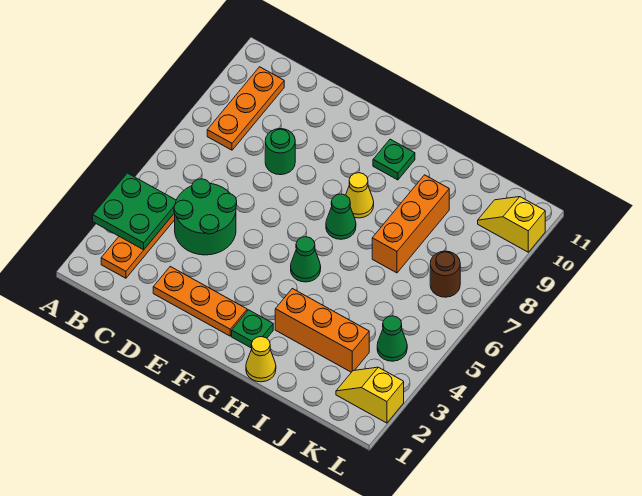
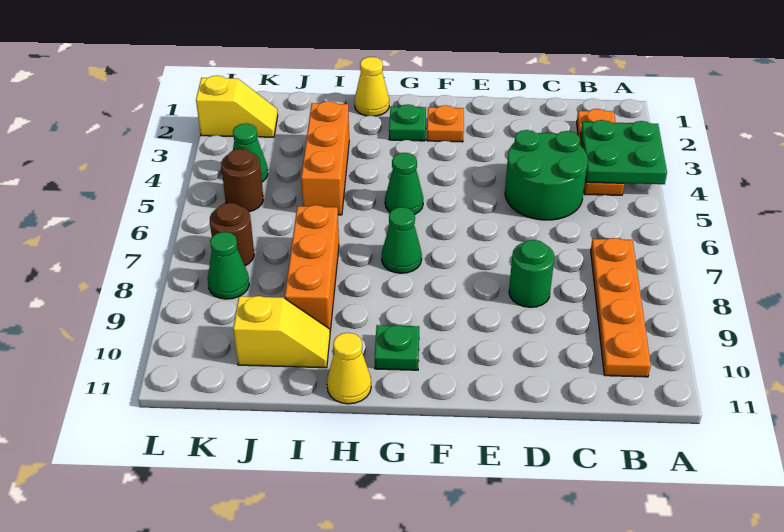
orange plate B8:B10 level 1 -> orange plate B7:B10 level 1
orange plate D2:F2 level 1 -> orange plate F2 level 1
yellow cone G8 level 1 -> yellow cone H11 level 1
orange brick H3:J3 level 1 -> orange brick I3:I5 level 1
none -> brown round brick K5 level 1
none -> green cone K8 level 1
yellow slope K10:L10 level 1 top L -> yellow slope I10:J10 level 1 top J

